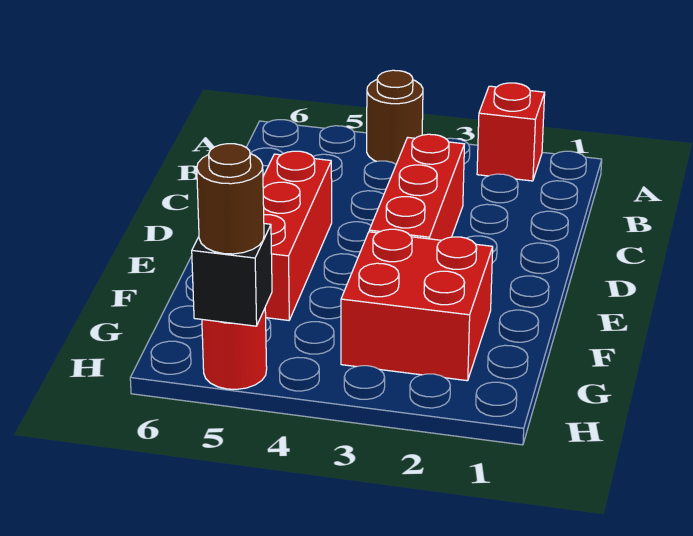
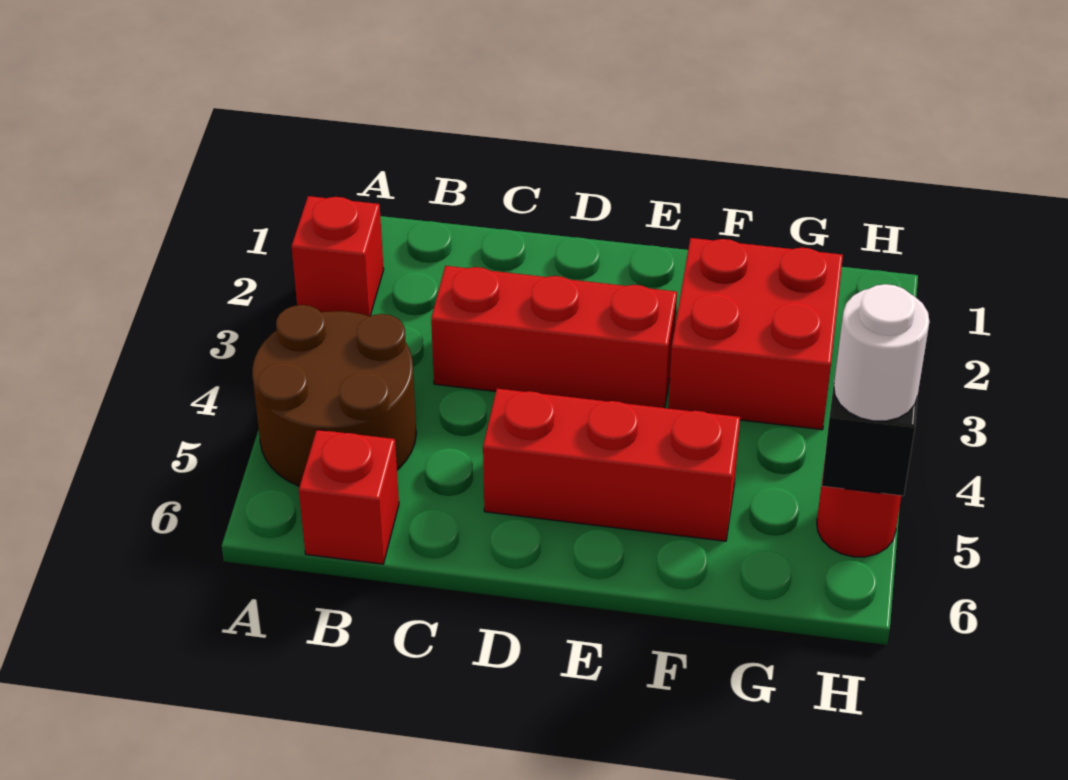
brown round brick A4 level 1 -> brown round brick A4:B5 level 1
none -> red brick B6 level 1
brown round brick H5 level 3 -> white round brick H5 level 3

